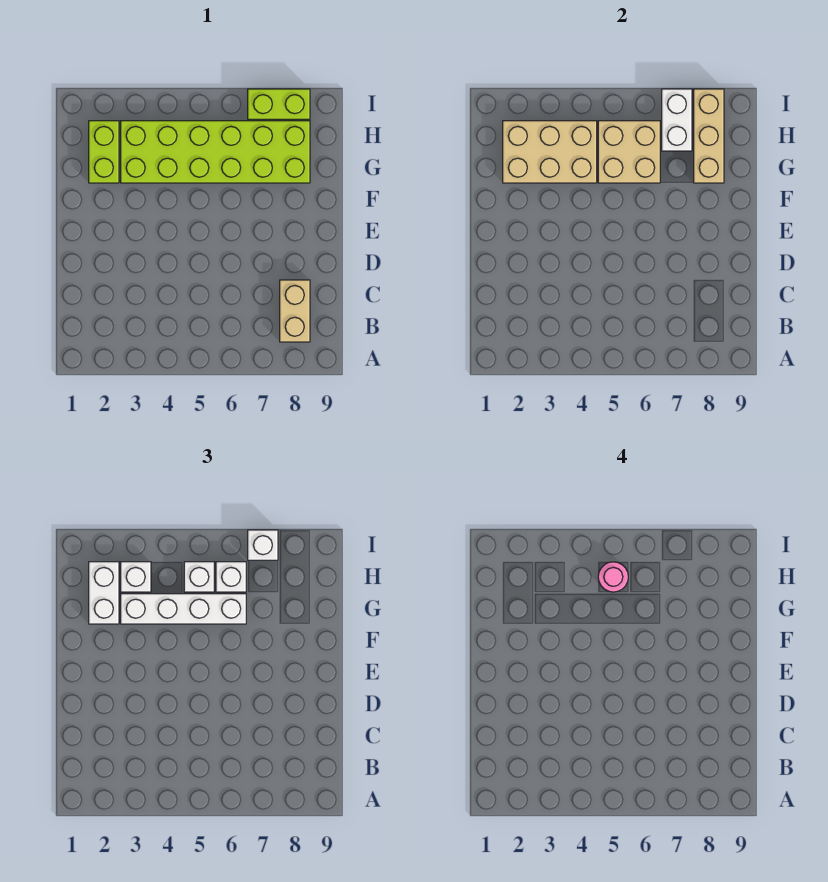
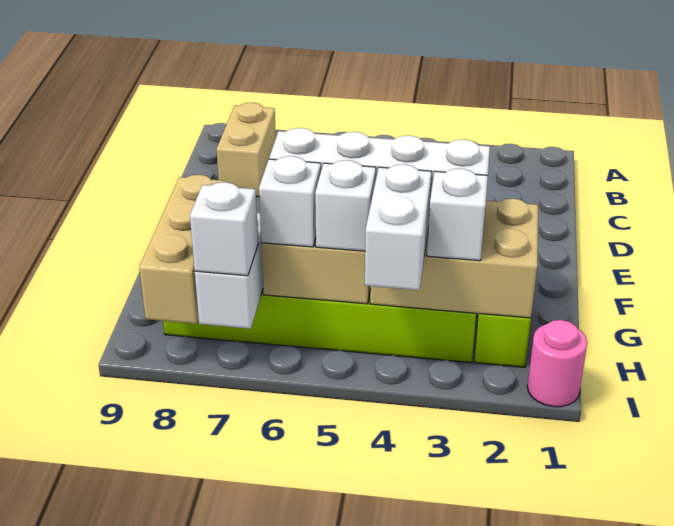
white brick G2:H2 level 3 -> white brick H4:I4 level 3
pink round brick H5 level 4 -> pink round brick I1 level 1
lime brick I7:I8 level 1 -> none

